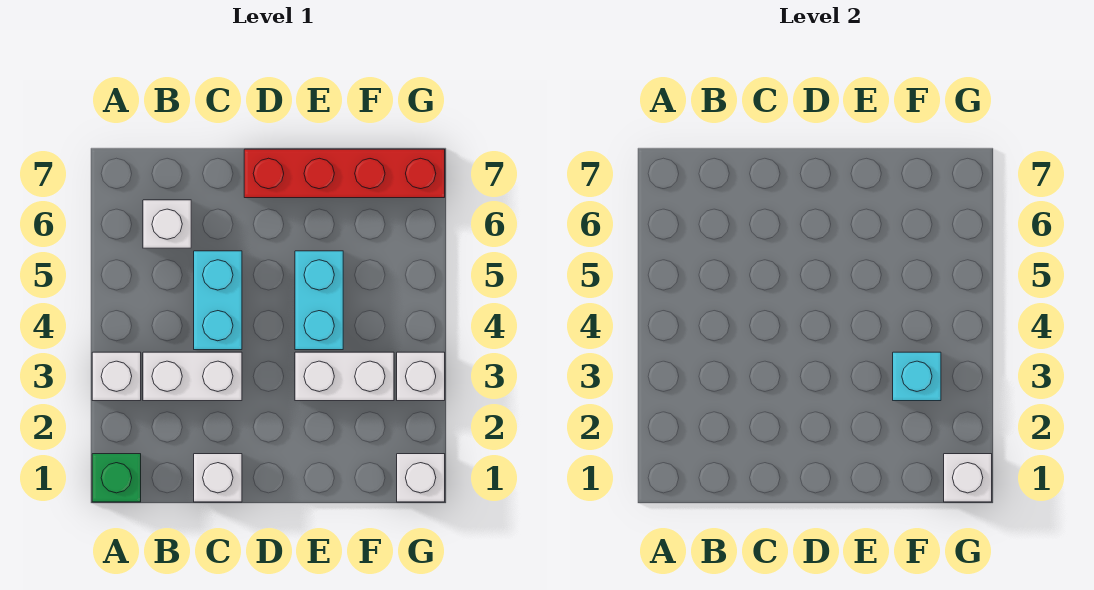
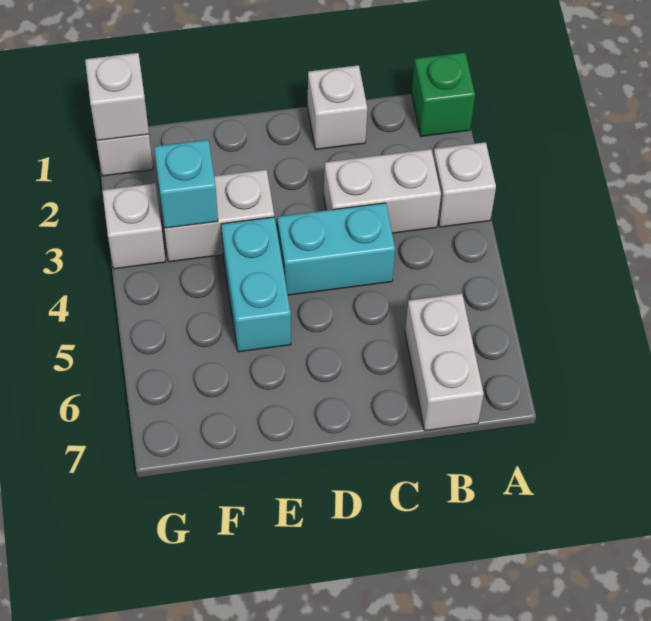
white brick B6 level 1 -> white brick B6:B7 level 1
cyan brick C4:C5 level 1 -> cyan brick C4:D4 level 1
red brick D7:G7 level 1 -> none

